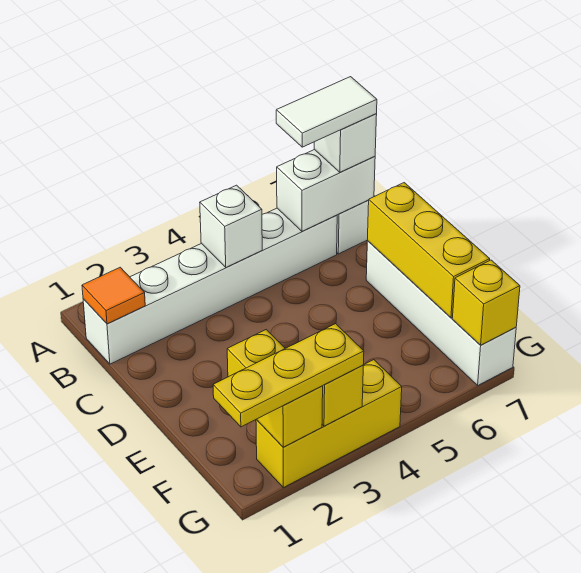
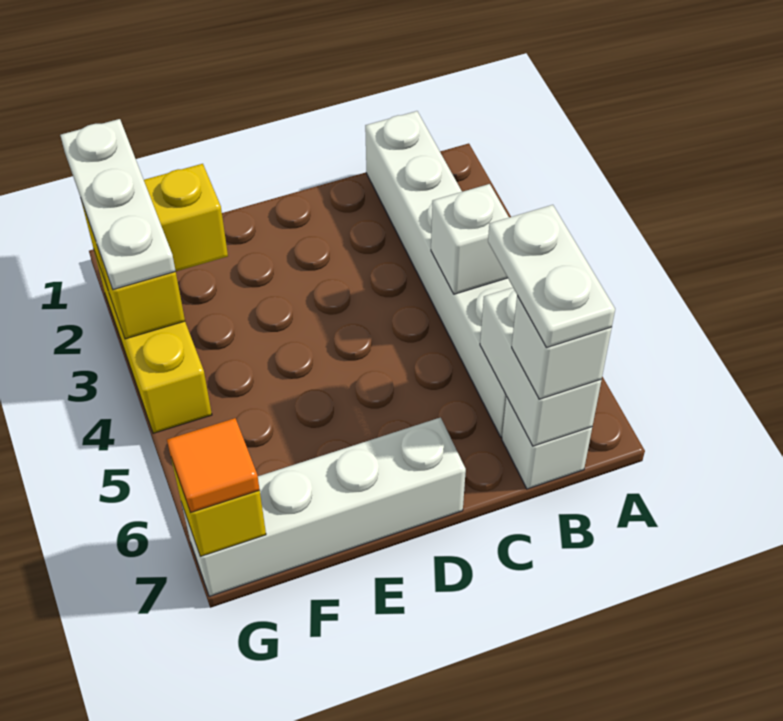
orange tile B1 level 2 -> orange tile G7 level 3
white tile B6:B7 level 4 -> white plate B6:B7 level 4
yellow brick D7:F7 level 2 -> none
yellow plate G1:G3 level 3 -> white plate G1:G3 level 3

